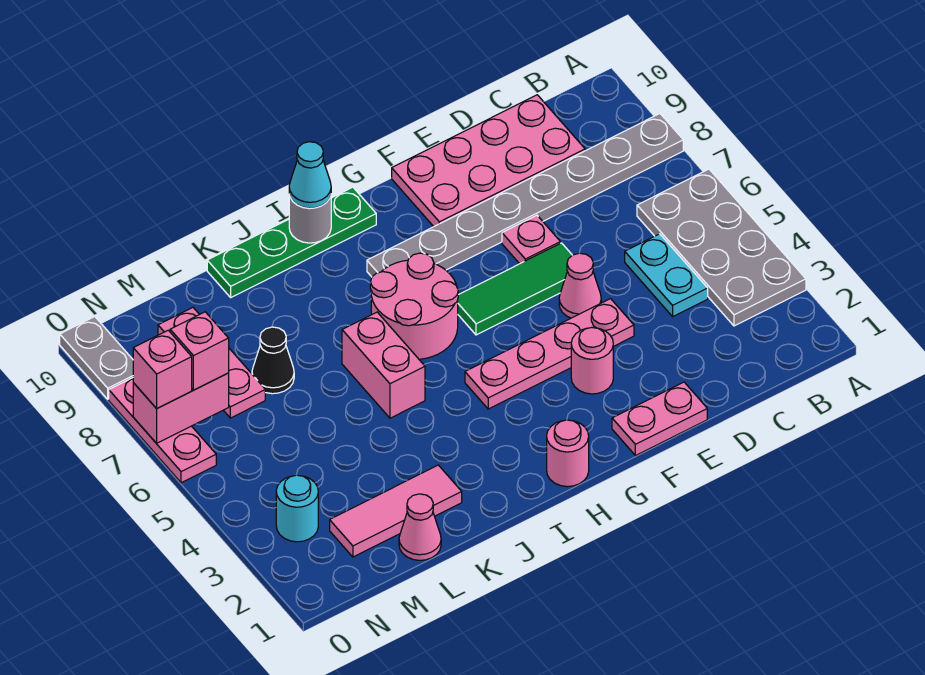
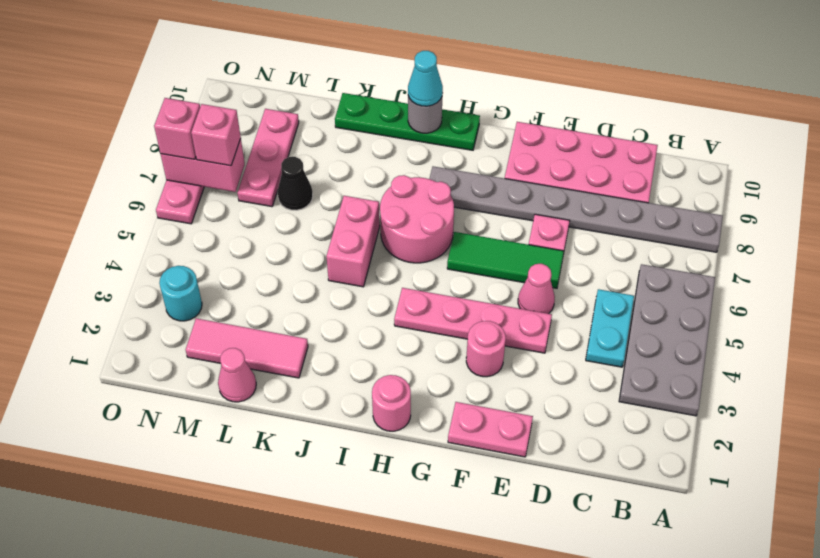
grey plate O9:O10 level 1 -> none

